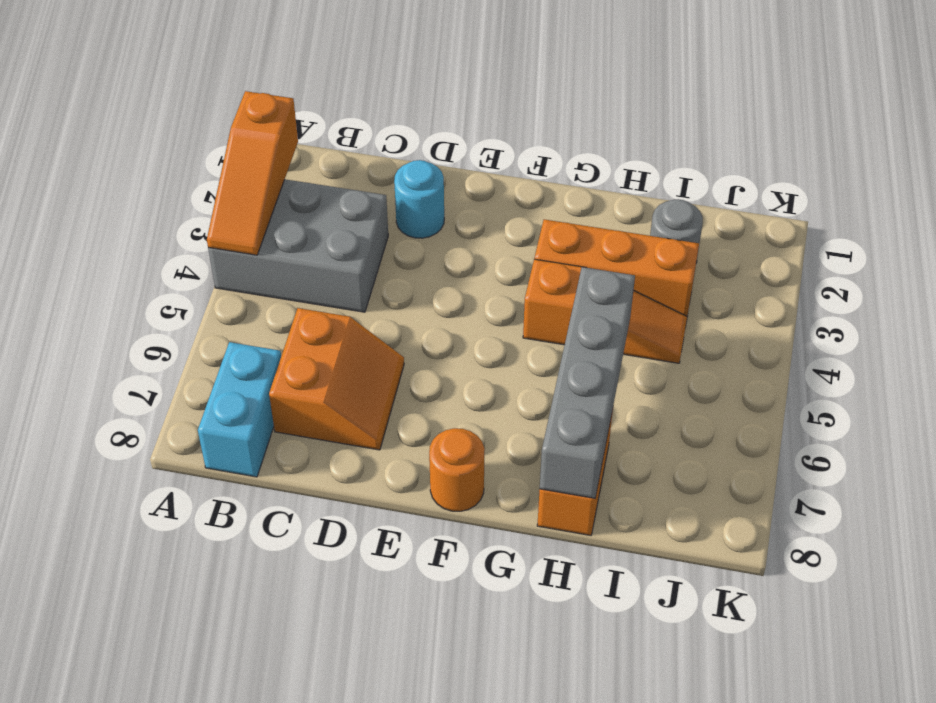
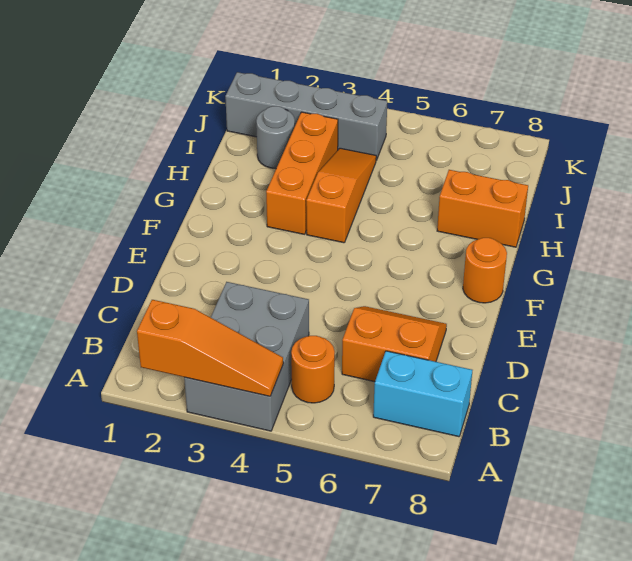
none -> orange round brick B5 level 1
cyan round brick D2 level 1 -> none
grey brick H5:H8 level 2 -> grey brick J1:J4 level 1

